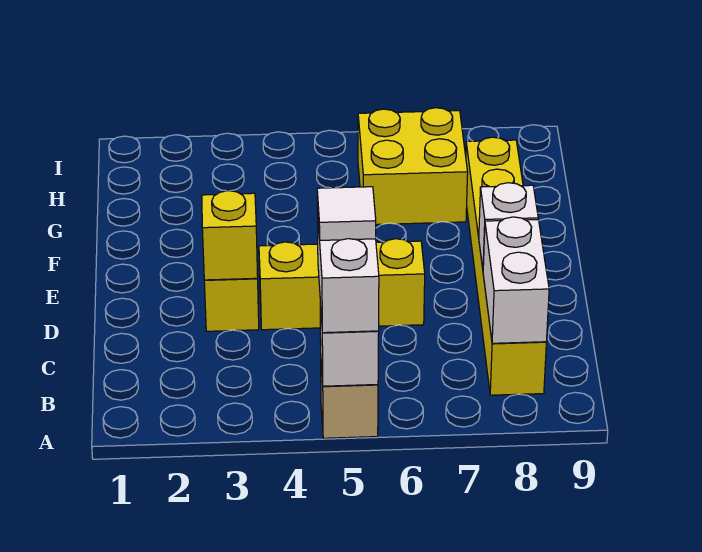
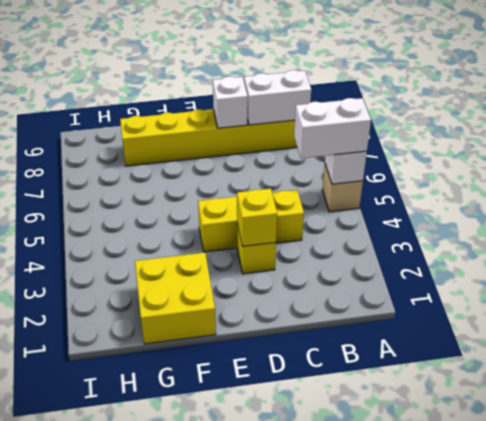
white tile B5 level 4 -> none
yellow brick D4:D6 level 1 -> yellow brick C4:E4 level 1
yellow brick G6:H7 level 1 -> yellow brick F1:G2 level 1

